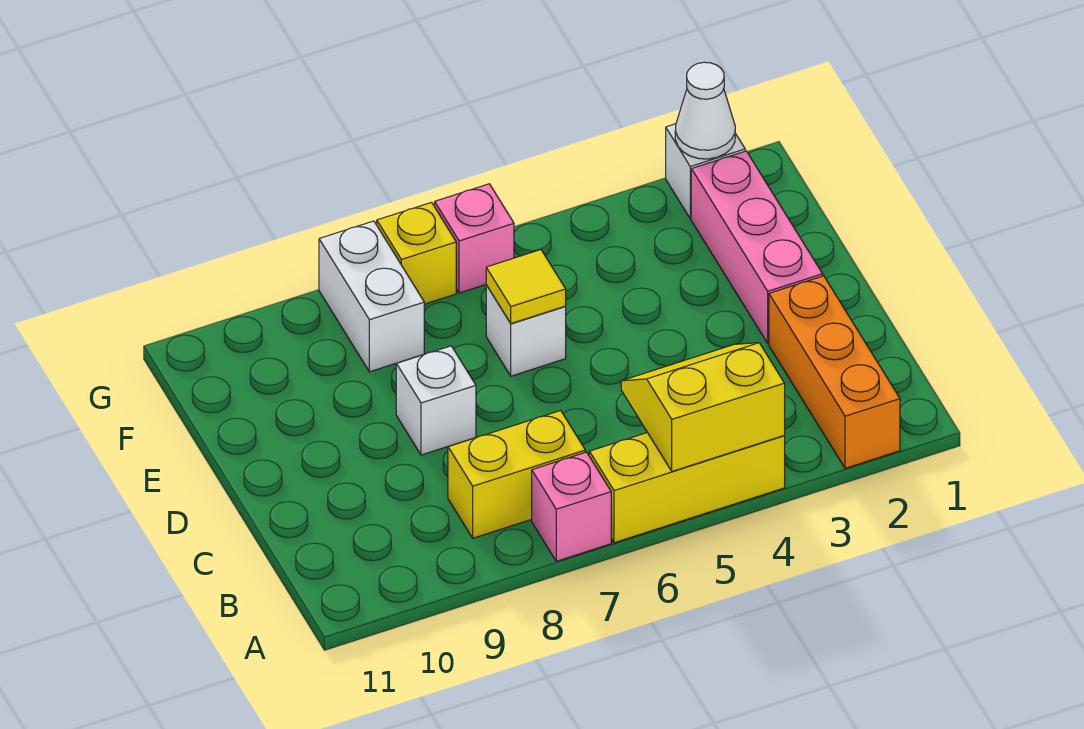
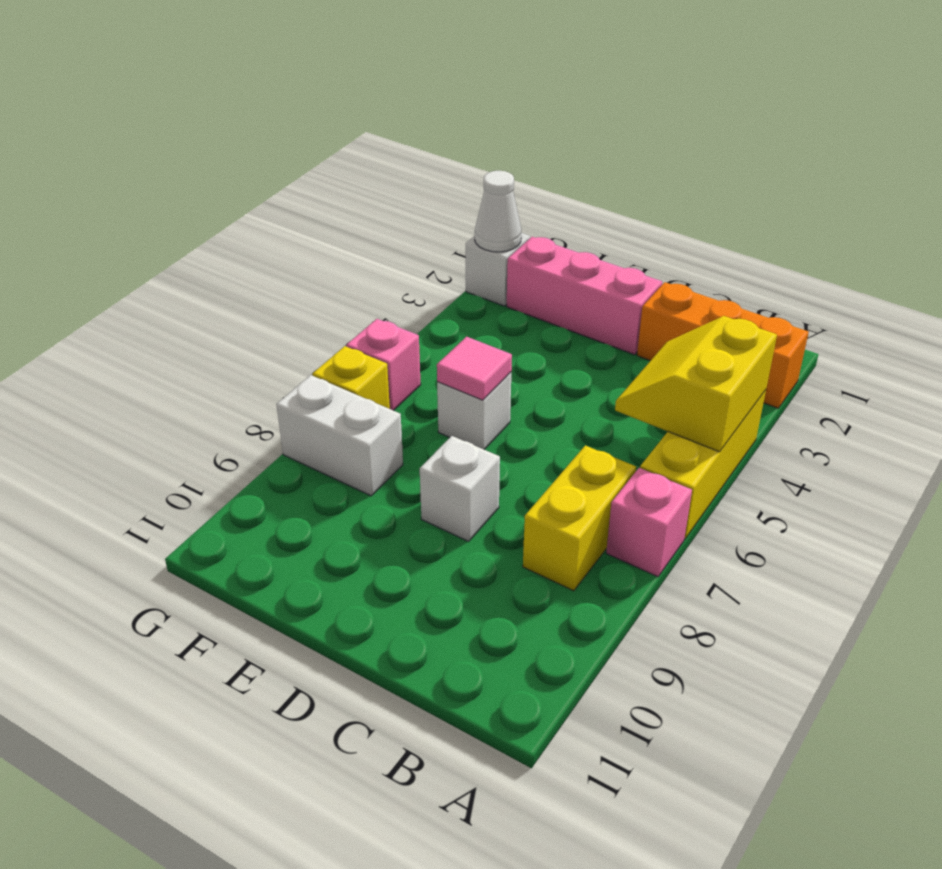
yellow tile E6 level 2 -> pink tile E6 level 2

